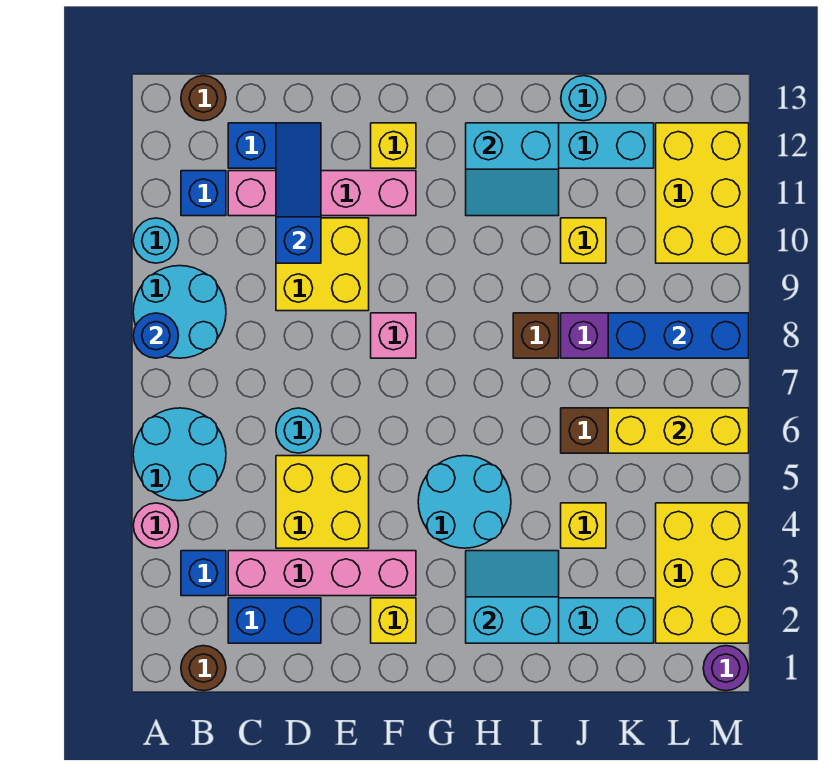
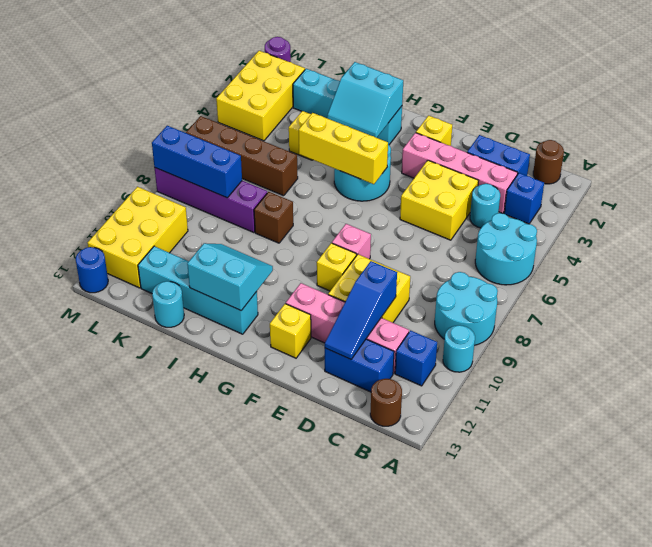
pink round brick A4 level 1 -> none
blue round brick A8 level 2 -> blue round brick M13 level 1
cyan round brick D6 level 1 -> cyan round brick C4 level 1
yellow brick J10 level 1 -> yellow brick F9 level 1
yellow brick K6:M6 level 2 -> yellow brick G5:I5 level 2

